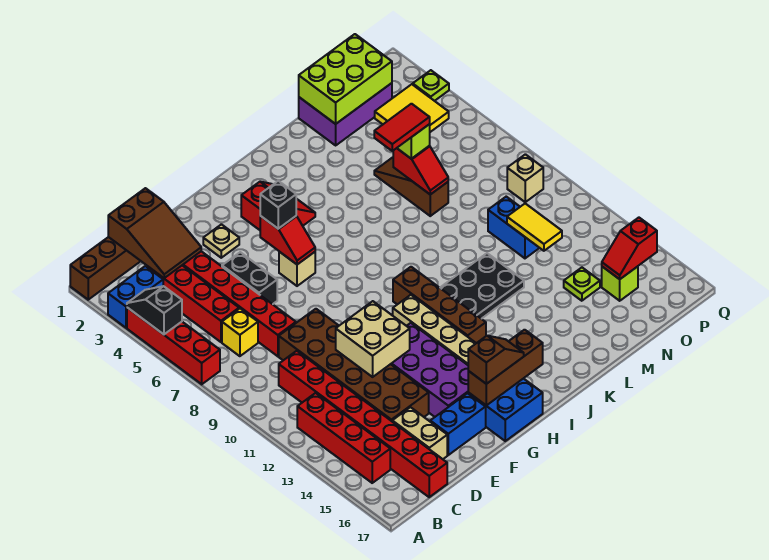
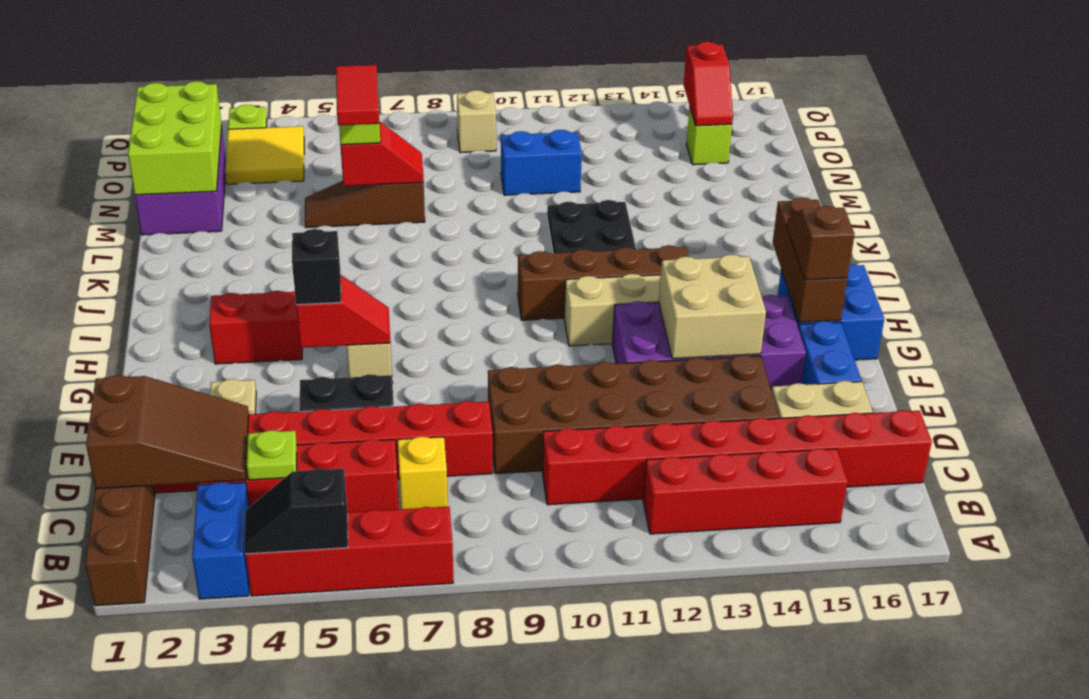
tan brick E11:F12 level 2 -> tan brick F13:G14 level 2
yellow tile N11:N12 level 2 -> none
lime plate N14 level 1 -> lime plate C4 level 2

